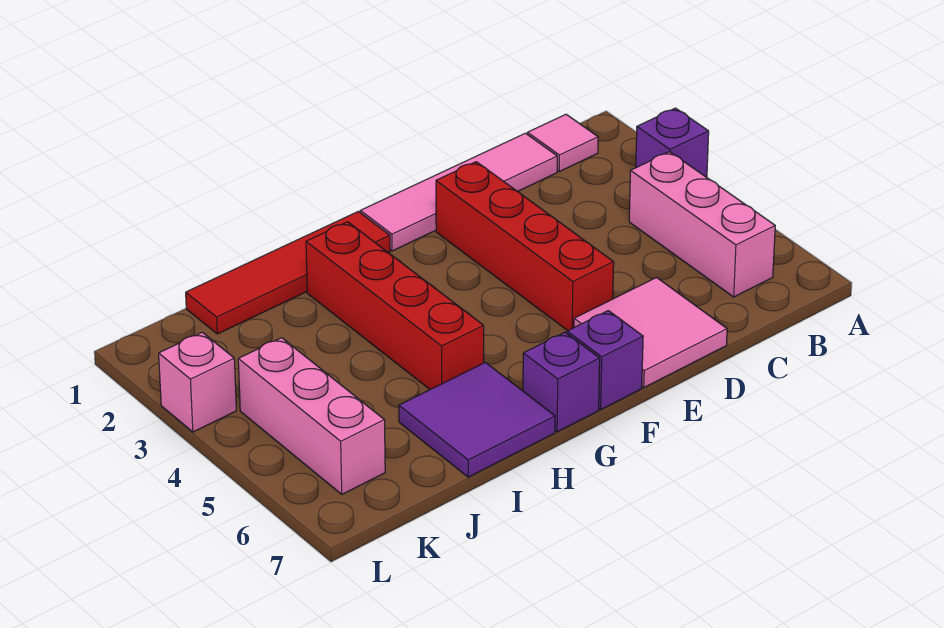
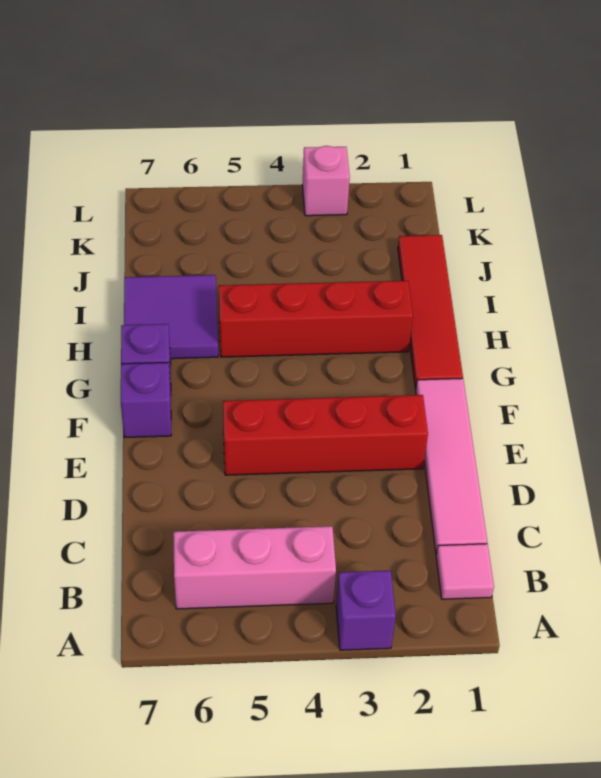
pink tile D6:E7 level 1 -> none
pink brick K4:K6 level 1 -> none

